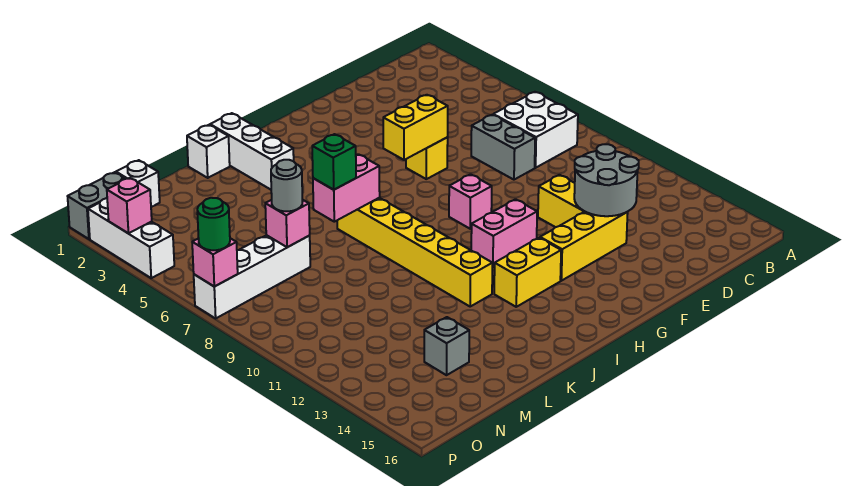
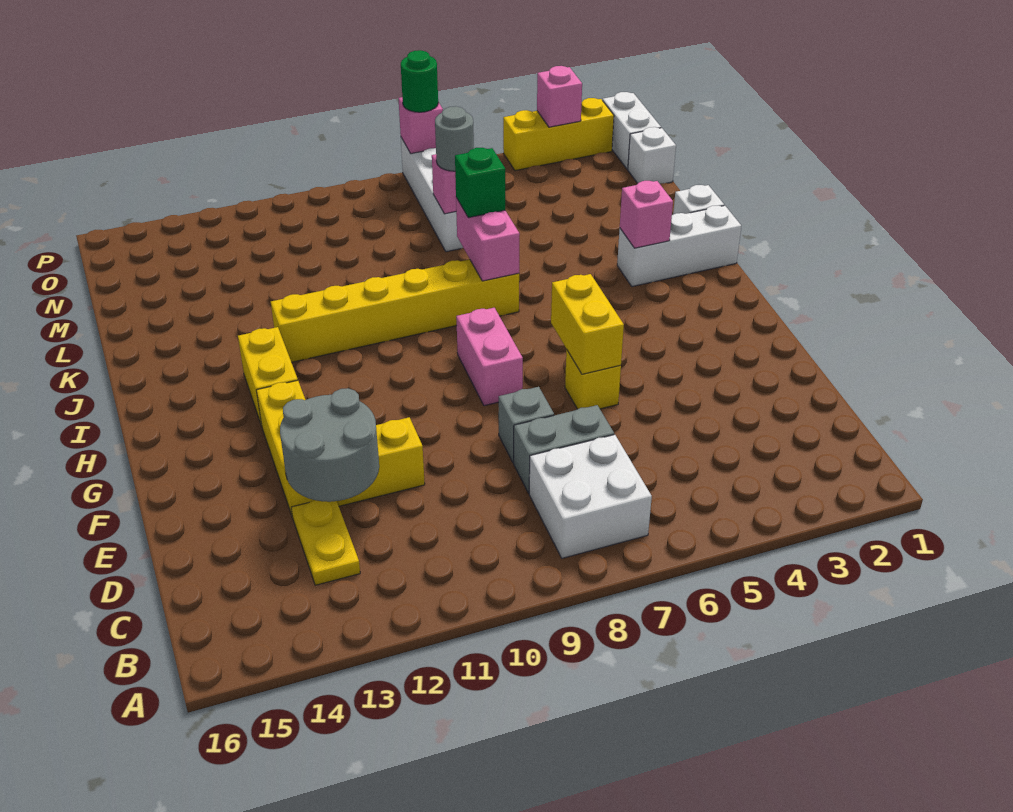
none -> yellow plate C13:D13 level 1
pink brick G9 level 1 -> pink brick J3 level 2
pink brick G11:H11 level 1 -> pink brick G8:H8 level 1
grey brick M14 level 1 -> grey brick E8 level 1
grey brick O1:P1 level 1 -> white brick O1:P1 level 1
white brick P2:P4 level 1 -> yellow brick P2:P4 level 1

